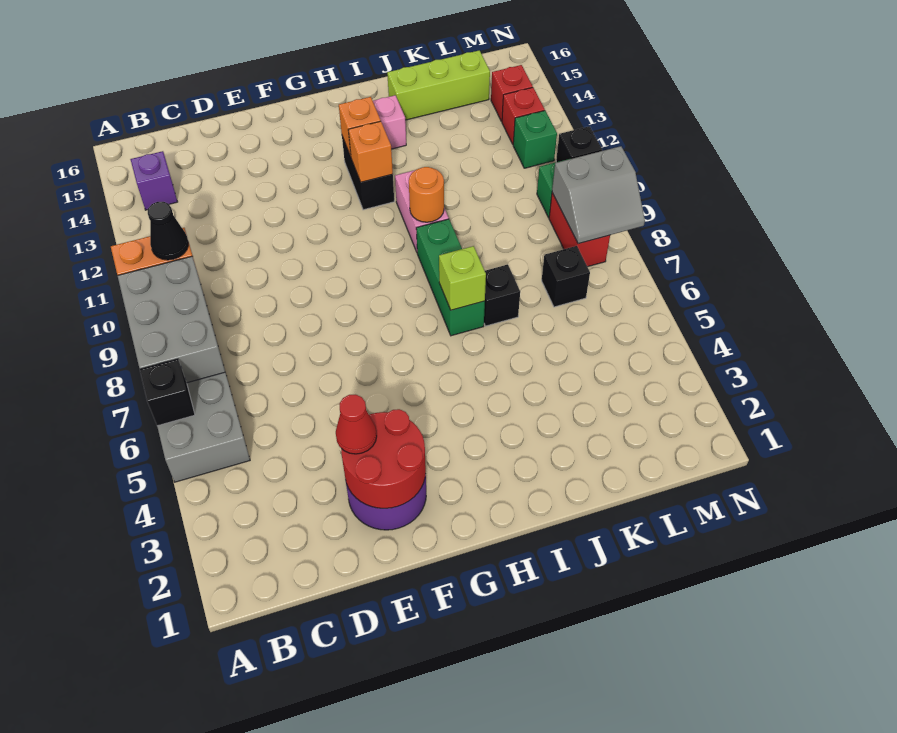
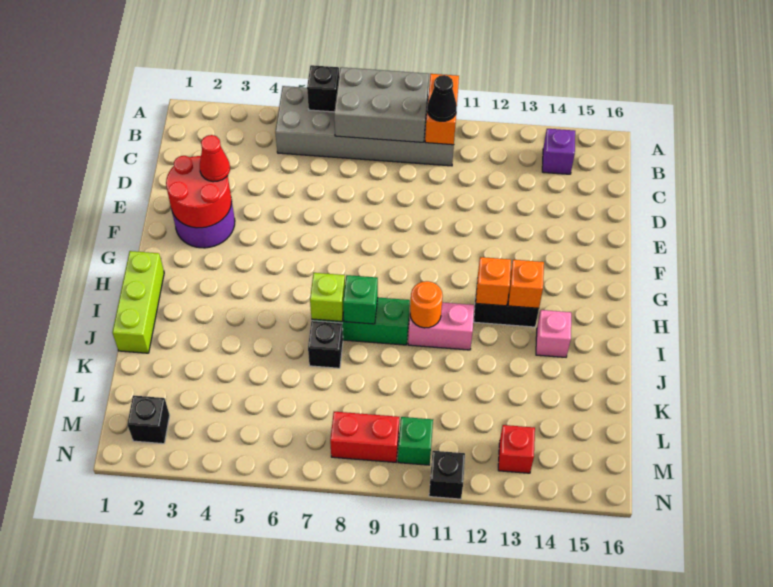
lime brick J15:L15 level 1 -> lime brick H1:J1 level 1
black brick L7 level 1 -> black brick M2 level 1
grey slope M8:N9 level 2 top 9 -> none
green brick M12 level 1 -> green brick I8 level 2
red brick M14 level 1 -> none

